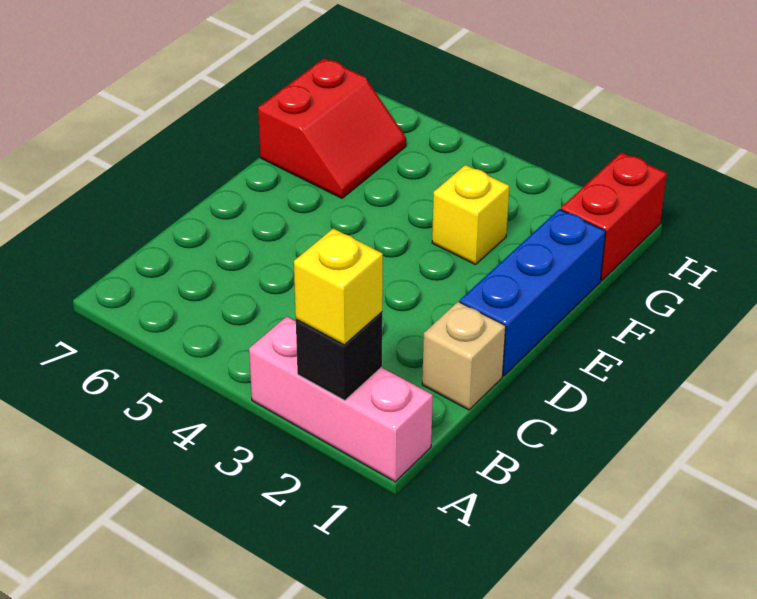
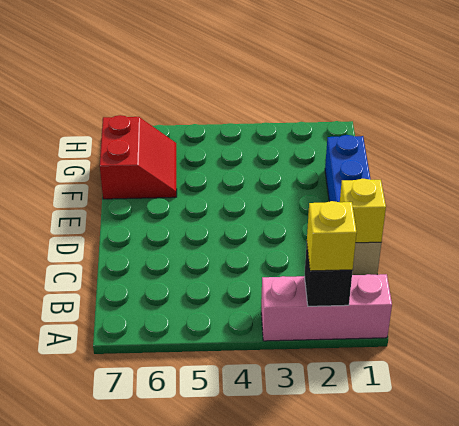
yellow brick F3 level 1 -> yellow brick C1 level 2
red brick G1:H1 level 1 -> none

